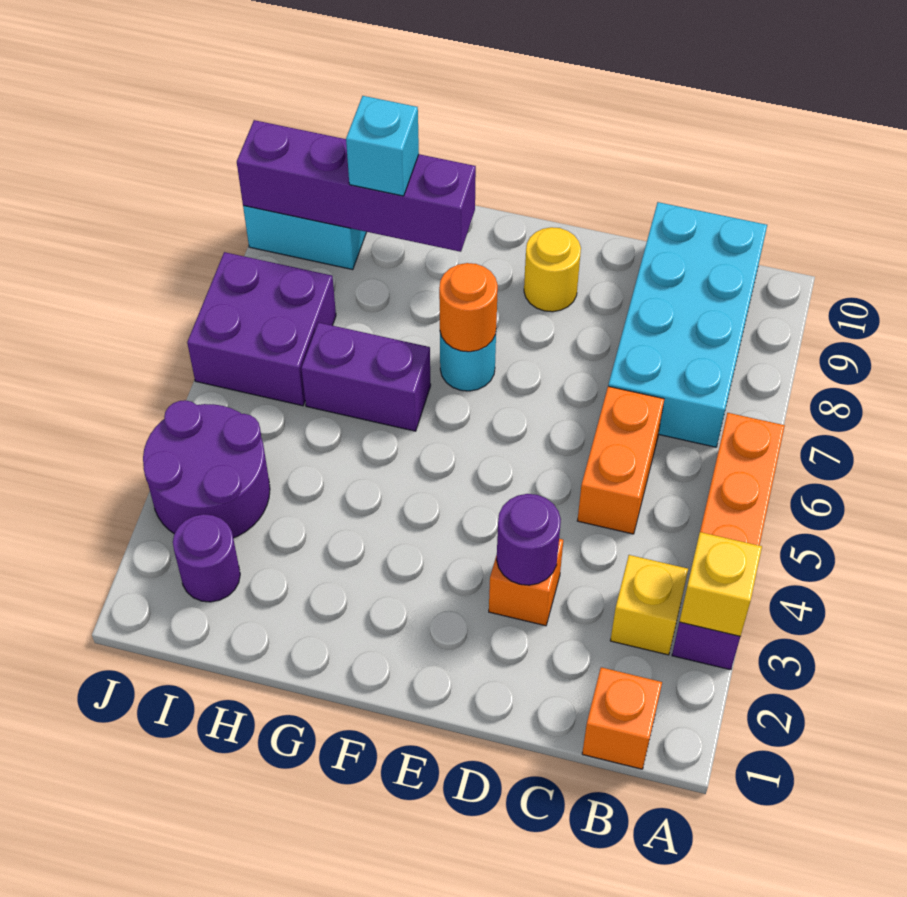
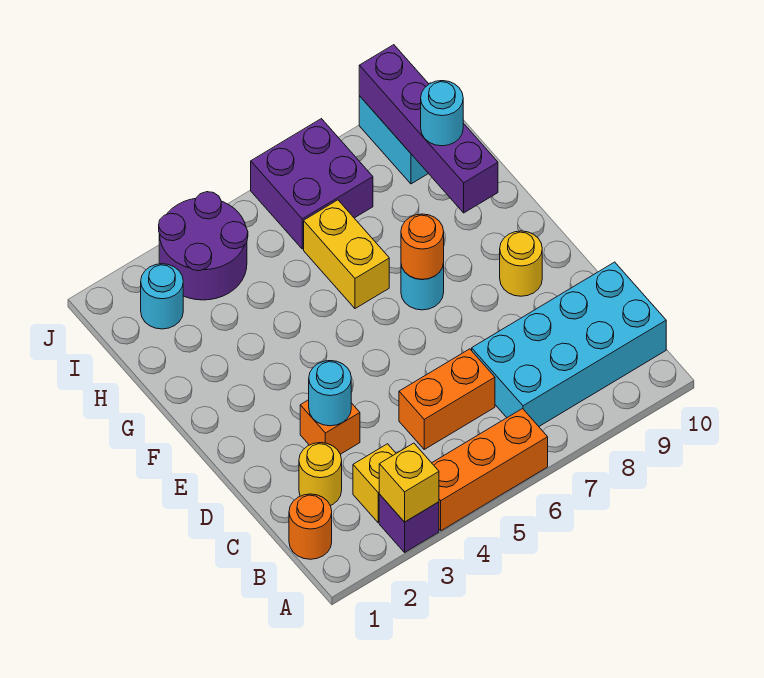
orange brick B1 level 1 -> orange round brick B1 level 1
none -> yellow round brick C2 level 1
purple round brick D3 level 2 -> cyan round brick D3 level 2
purple brick G6:H6 level 1 -> yellow brick G6:H6 level 1
cyan brick H9 level 3 -> cyan round brick H9 level 3
purple round brick I2 level 1 -> cyan round brick I2 level 1

